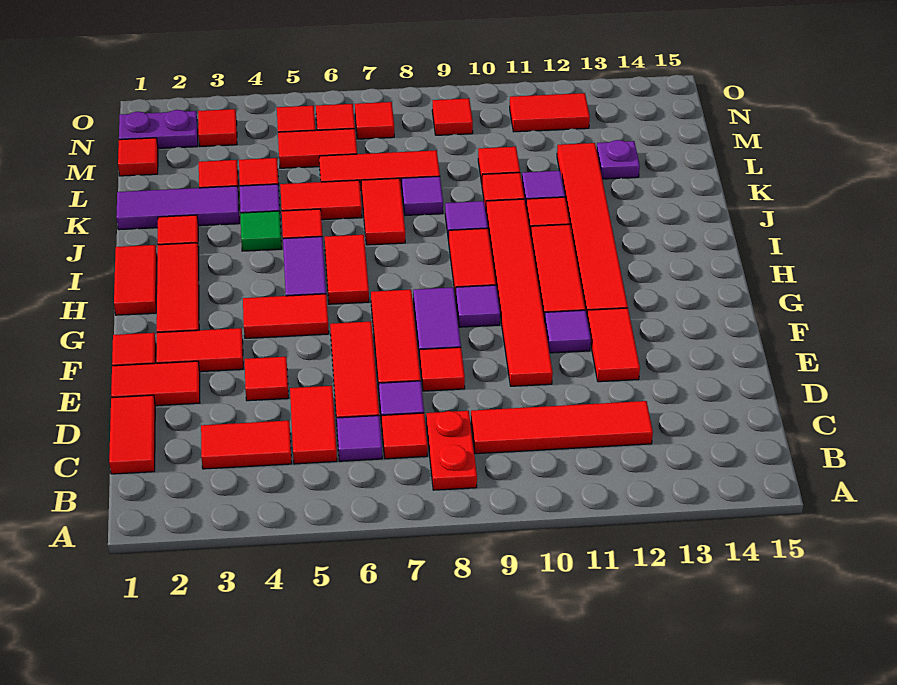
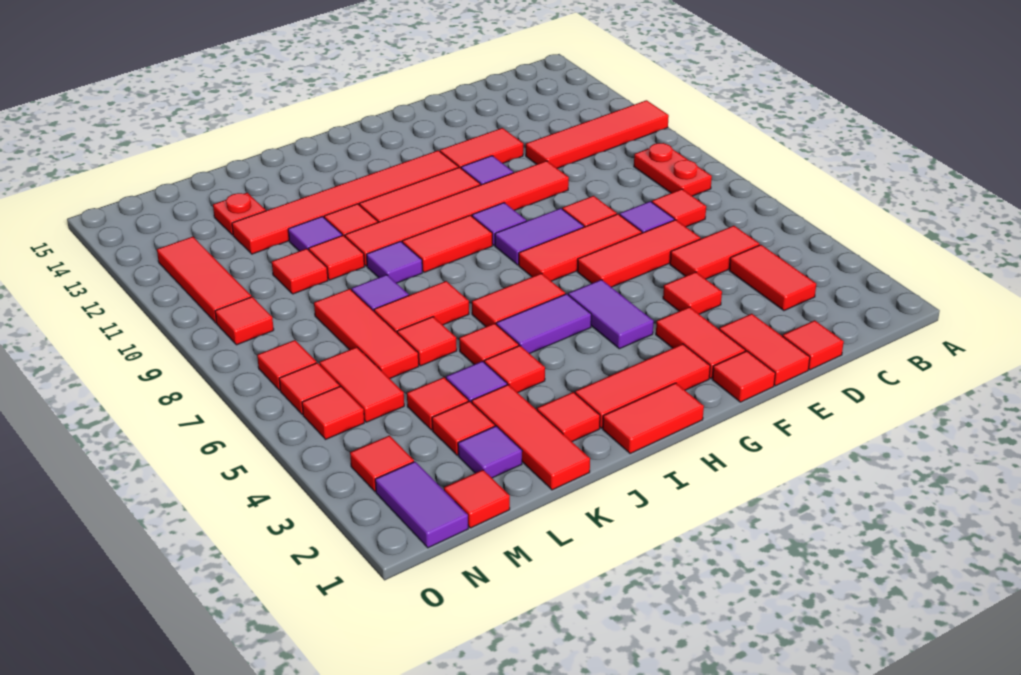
red plate B8:C8 level 1 -> red plate B8:B9 level 1
red tile C1:D1 level 1 -> red tile D1 level 1
purple tile C6 level 1 -> purple tile L2 level 1
red tile C9:C12 level 1 -> red tile A11:D11 level 1
red tile G4:G5 level 1 -> purple tile G4:G5 level 1
green tile J4 level 1 -> red tile J4 level 1
purple tile K1:K3 level 1 -> red tile K1:K3 level 1
red tile K5:K6 level 1 -> red tile K6 level 1
purple plate L13 level 1 -> red plate L13 level 1
purple plate N1:N2 level 1 -> purple tile N1:N2 level 1
red tile N11:N12 level 1 -> red tile N10:N12 level 1

